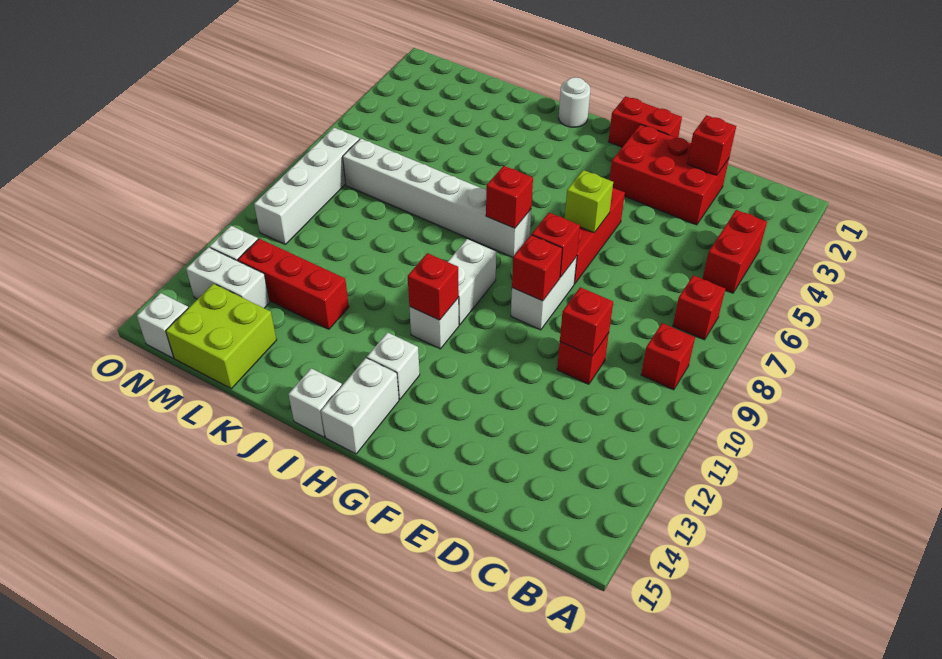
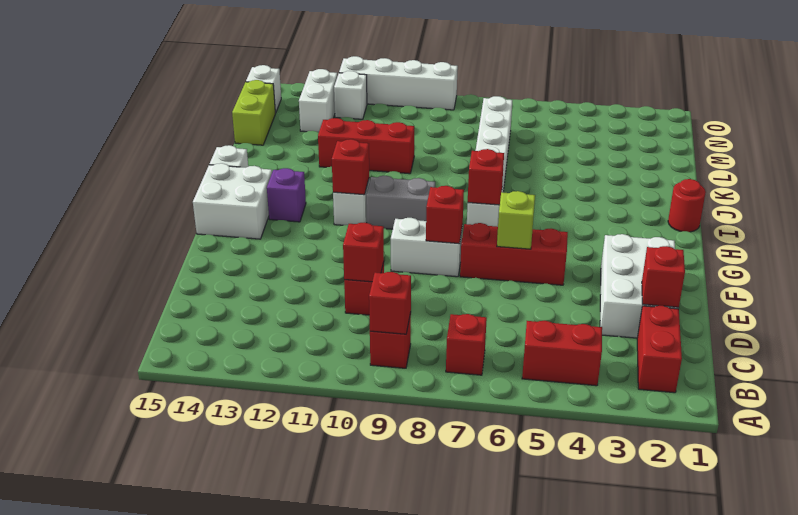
red brick D2:F3 level 1 -> white brick D2:F3 level 1
red brick F1:G1 level 1 -> red brick B2:C2 level 1
red brick F9 level 2 -> red brick B9 level 2
white brick H9:H10 level 1 -> grey brick H9:H10 level 1
white brick H13 level 1 -> purple brick H13 level 1
white brick H14:H15 level 1 -> white brick G14:H15 level 1
white round brick I1 level 1 -> red round brick I1 level 1
red brick K12:M12 level 1 -> red brick K10:K12 level 1
lime brick L14:M15 level 1 -> lime brick L15:M15 level 1
white brick N7:N10 level 1 -> white brick O9:O12 level 1

